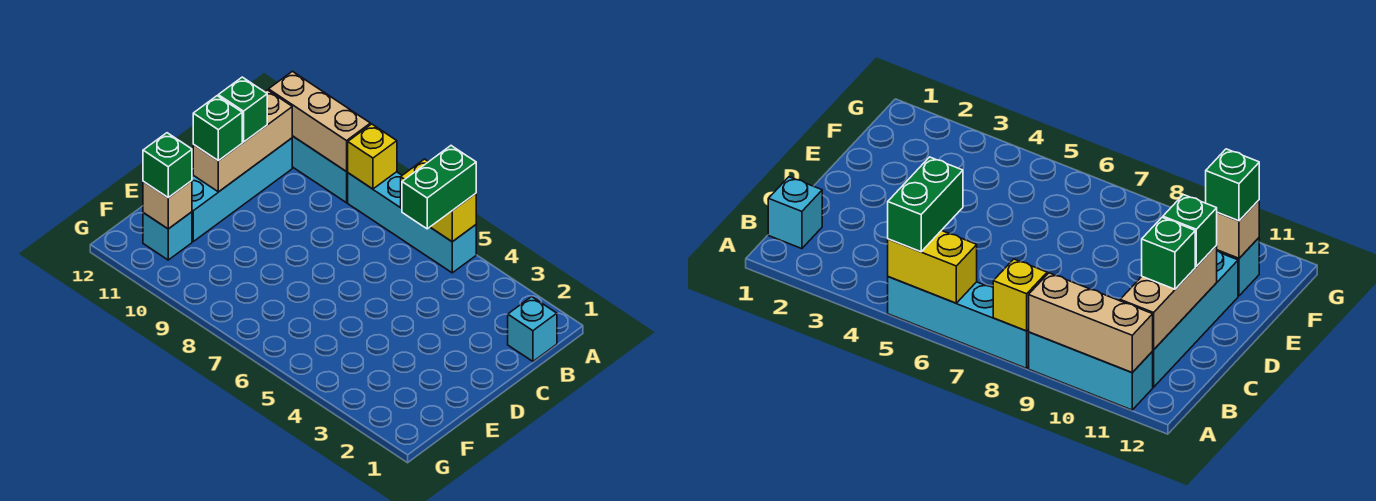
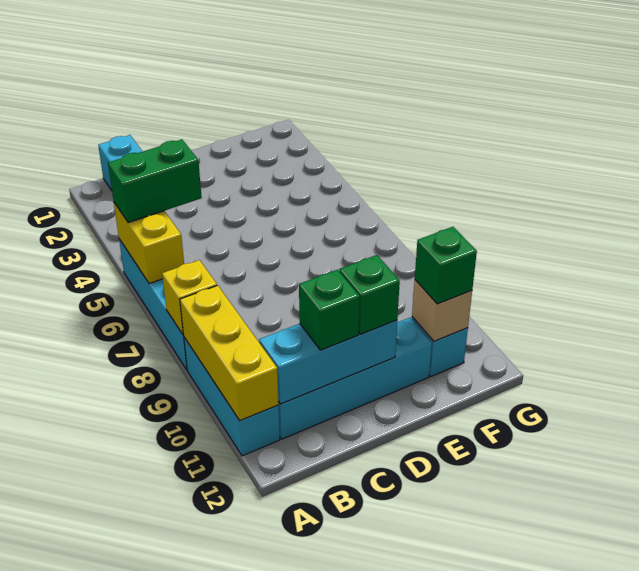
tan brick A9:A11 level 2 -> yellow brick A9:A11 level 2
tan brick B11:D11 level 2 -> cyan brick B11:D11 level 2

